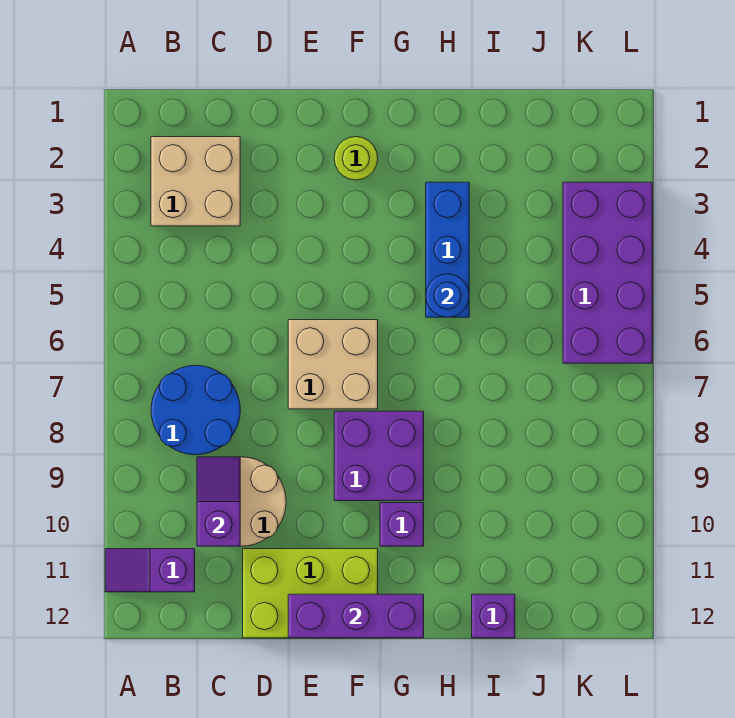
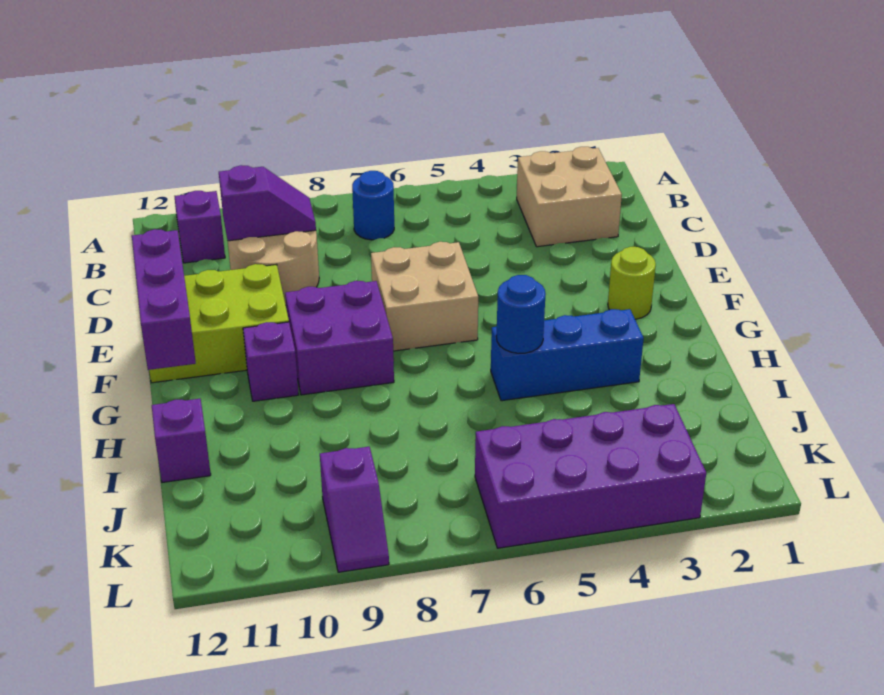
blue round brick B7:C8 level 1 -> blue round brick B7 level 1
lime brick D11:F12 level 1 -> lime brick E10:F12 level 1
none -> purple slope K9:L9 level 1 top K

